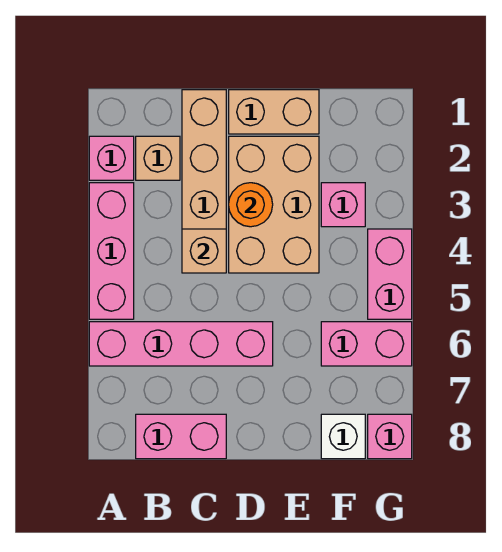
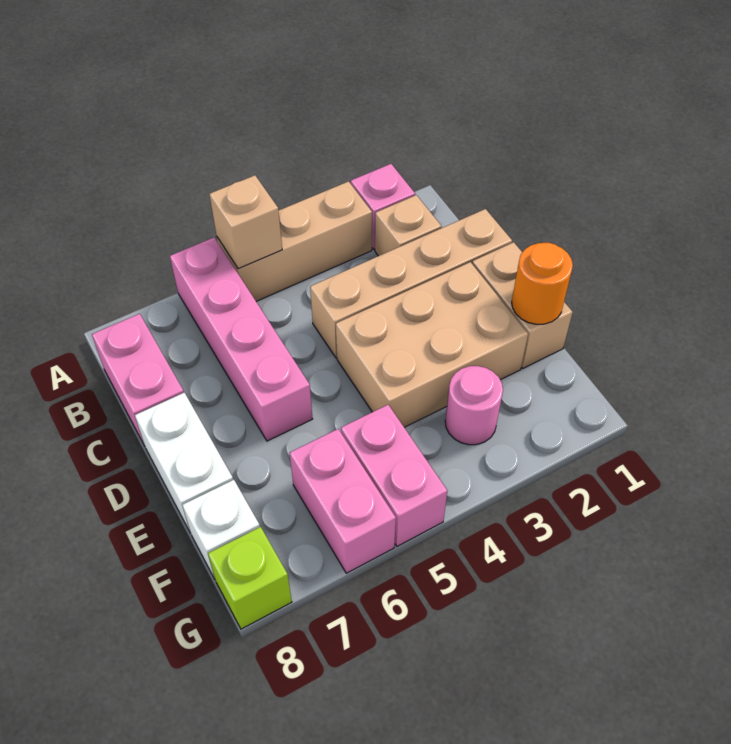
pink brick A3:A5 level 1 -> tan brick A3:A5 level 1
tan brick C4 level 2 -> tan brick A5 level 2
orange round brick D3 level 2 -> orange round brick E1 level 2
none -> white brick D8:E8 level 1
pink brick F3 level 1 -> pink round brick F3 level 1
pink brick G4:G5 level 1 -> pink brick F5:G5 level 1
pink brick G8 level 1 -> lime brick G8 level 1

